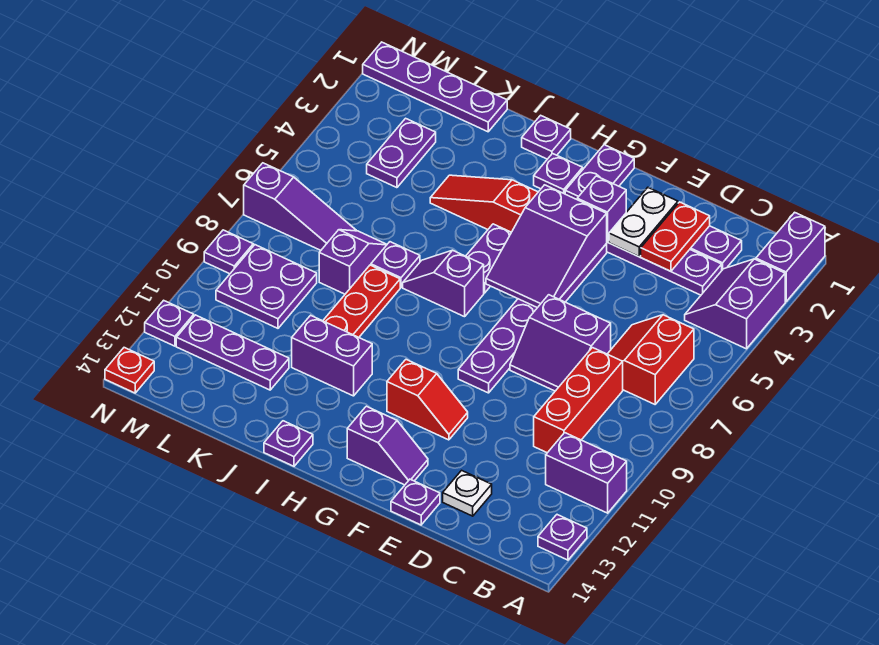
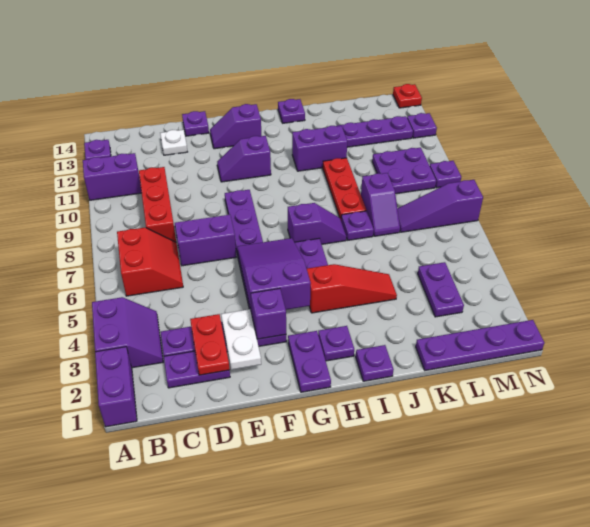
red slope F11:G11 level 1 top G -> purple slope F11:G11 level 1 top G

